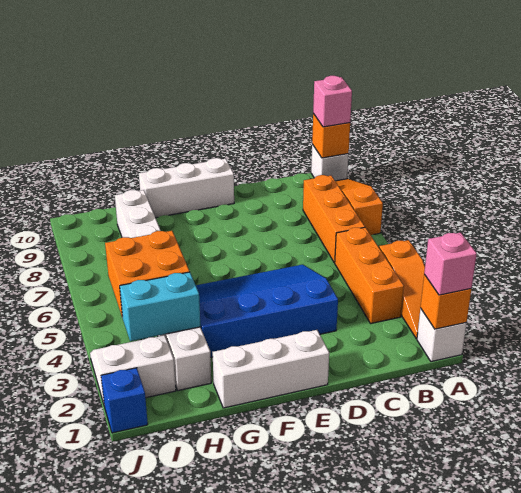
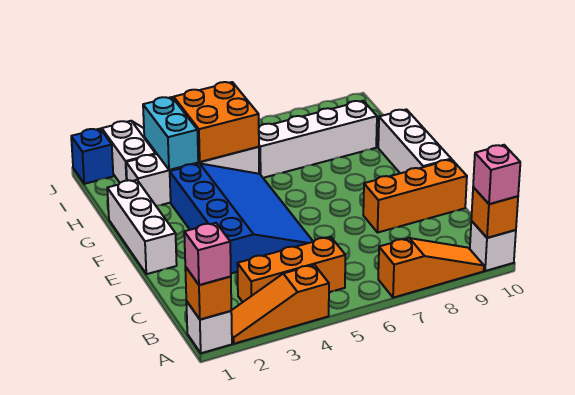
orange brick B6:B8 level 1 -> orange brick D8:D10 level 1

